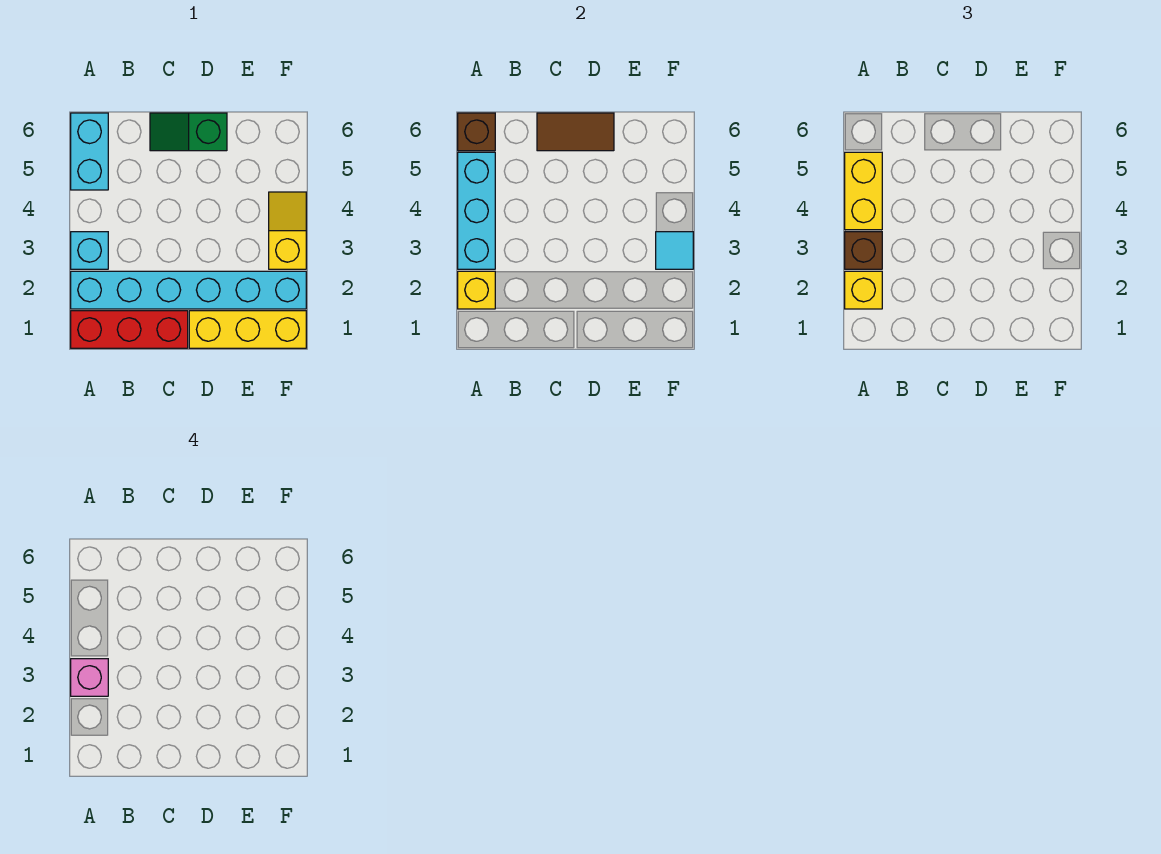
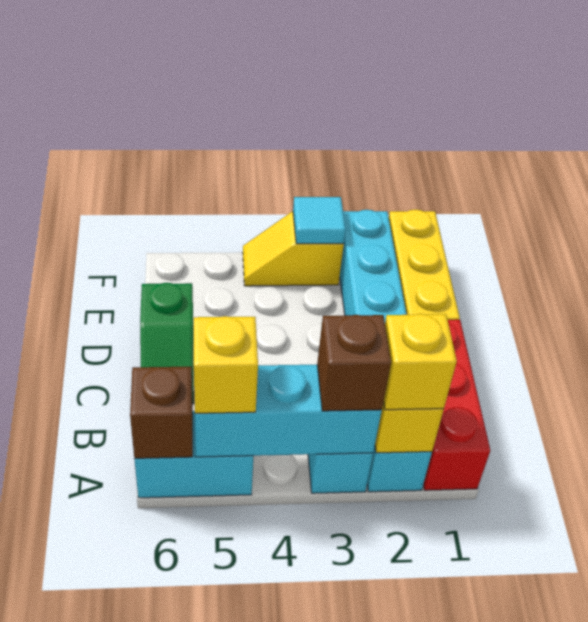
pink brick A3 level 4 -> none
yellow brick A4:A5 level 3 -> yellow brick A5 level 3
brown tile C6:D6 level 2 -> none

